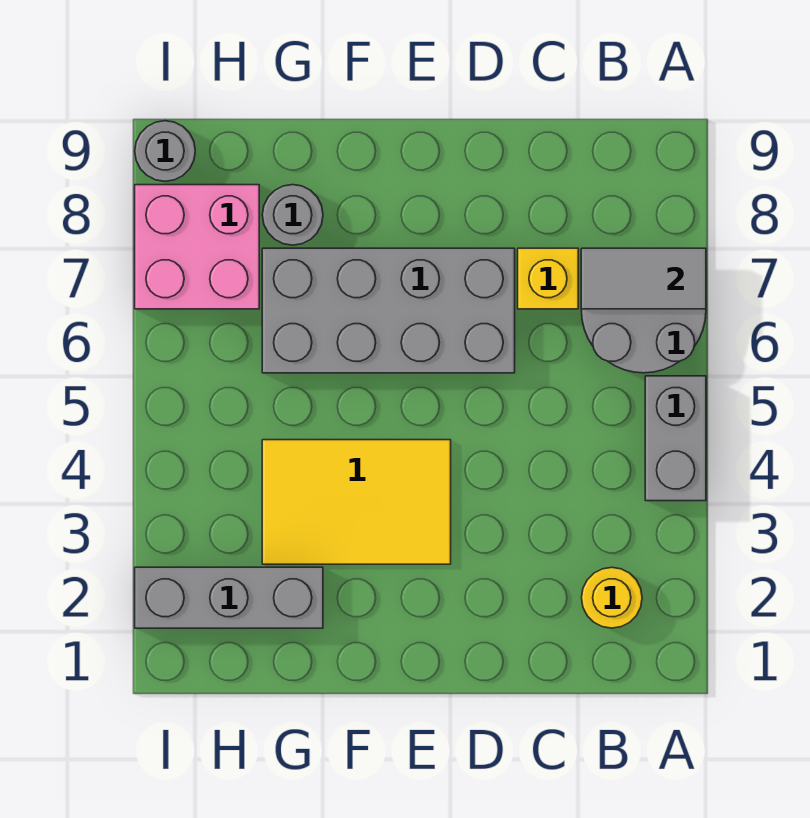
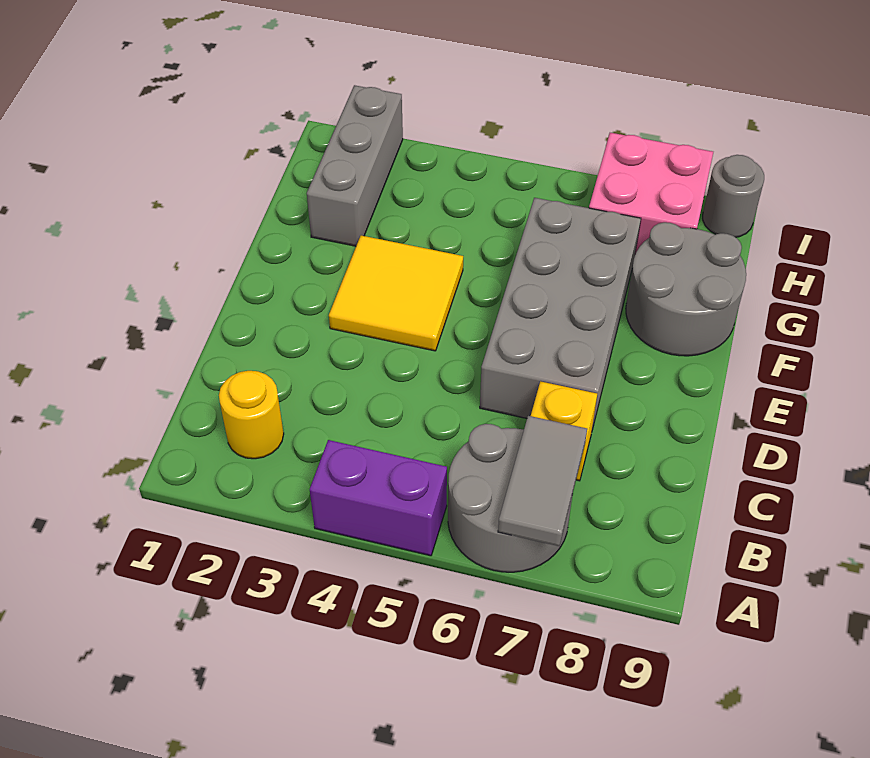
grey brick A4:A5 level 1 -> purple brick A4:A5 level 1
yellow tile E3:G4 level 1 -> yellow tile E3:F4 level 1
grey round brick G8 level 1 -> grey round brick F8:G9 level 1

